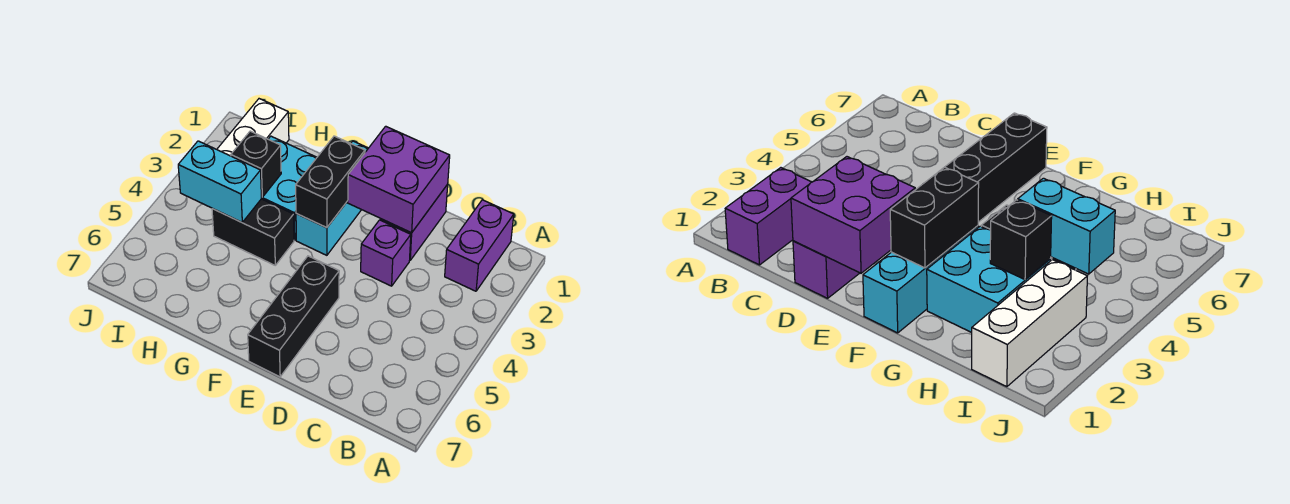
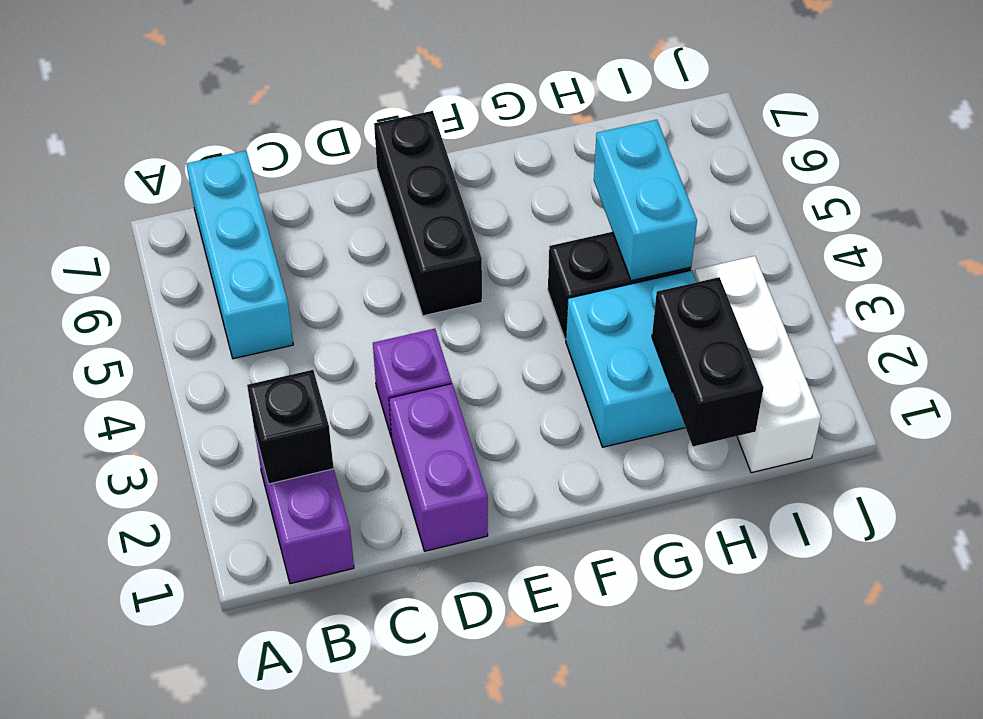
purple brick D1:E2 level 2 -> none
cyan brick F1:F3 level 1 -> cyan brick B5:B7 level 1
black brick F2:F3 level 2 -> black brick H1:H2 level 2
black brick H3 level 2 -> black brick B2 level 2
cyan brick H4:I4 level 2 -> cyan brick H4:H5 level 2

